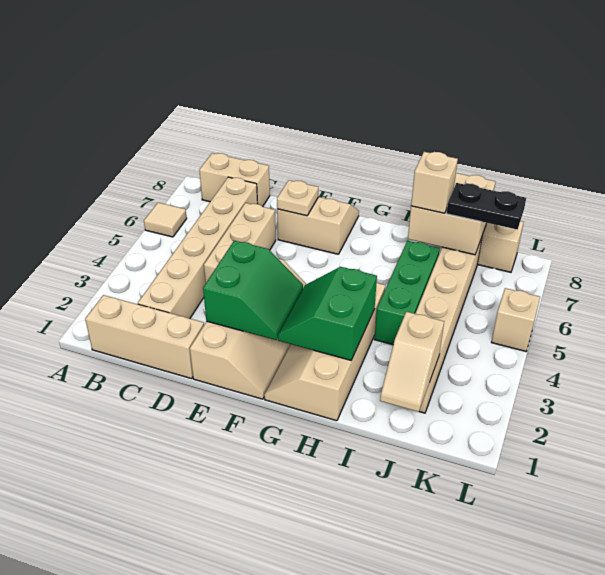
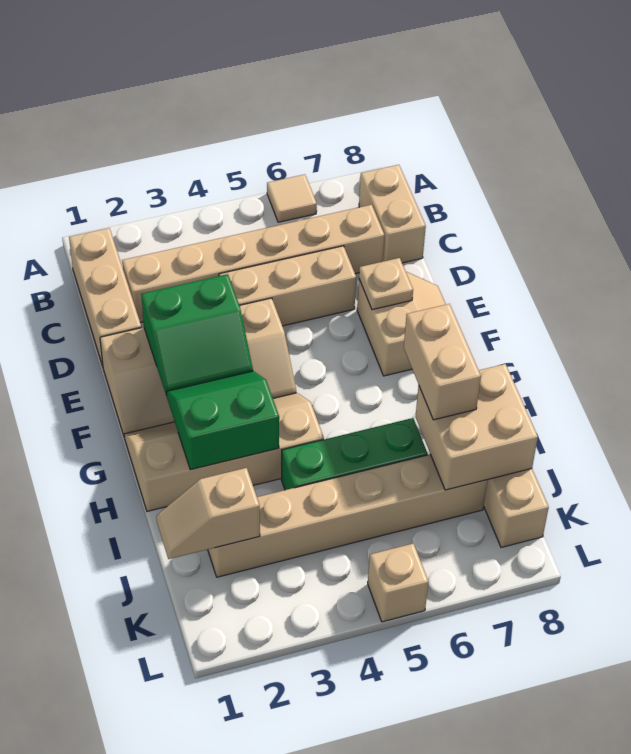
tan brick I7 level 3 -> tan brick H7:I7 level 3
black plate J7:K7 level 3 -> none

